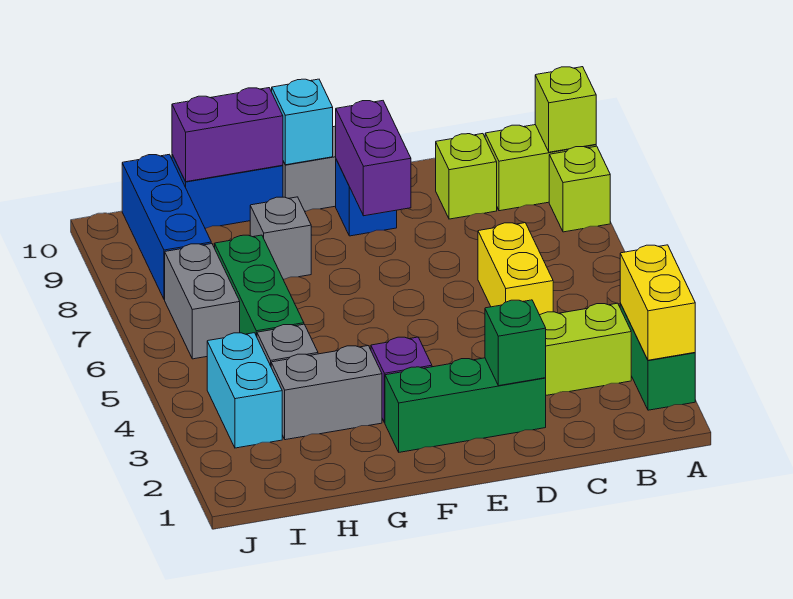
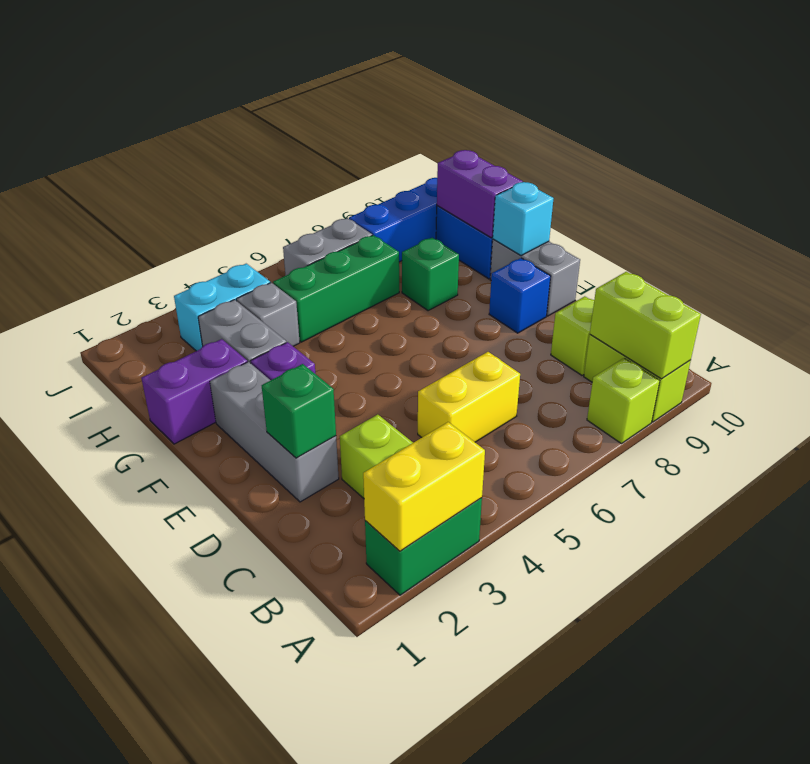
lime brick A9 level 2 -> lime brick A9:B9 level 2
green brick D2:F2 level 1 -> grey brick D2:F2 level 1
purple brick E8:E9 level 2 -> purple brick G1:G2 level 1
grey brick G8 level 1 -> green brick G8 level 1

